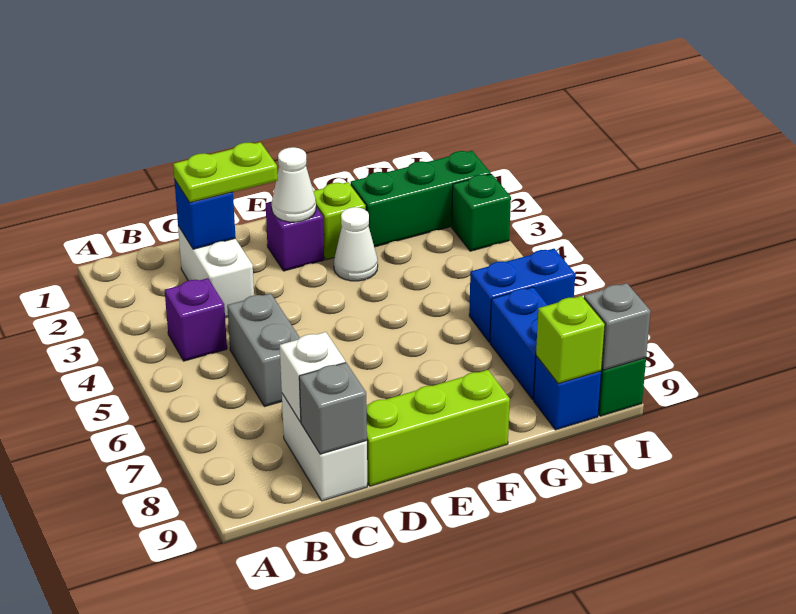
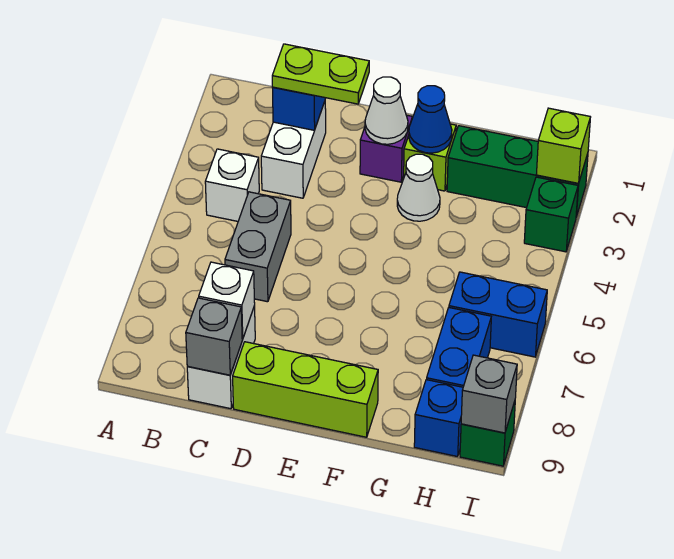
purple brick B4 level 1 -> white brick B4 level 1
none -> blue cone F2 level 2
lime brick H9 level 2 -> lime brick I2 level 2

